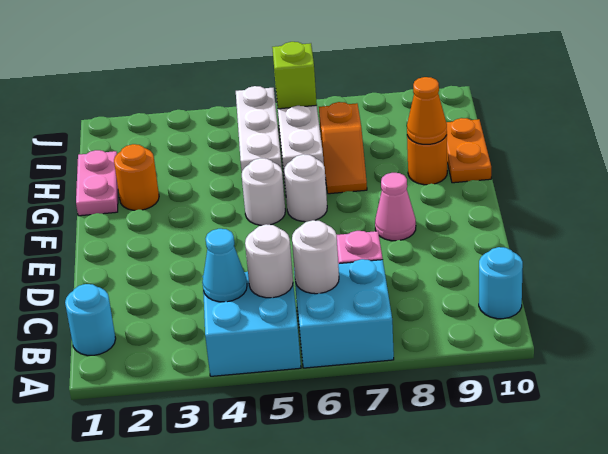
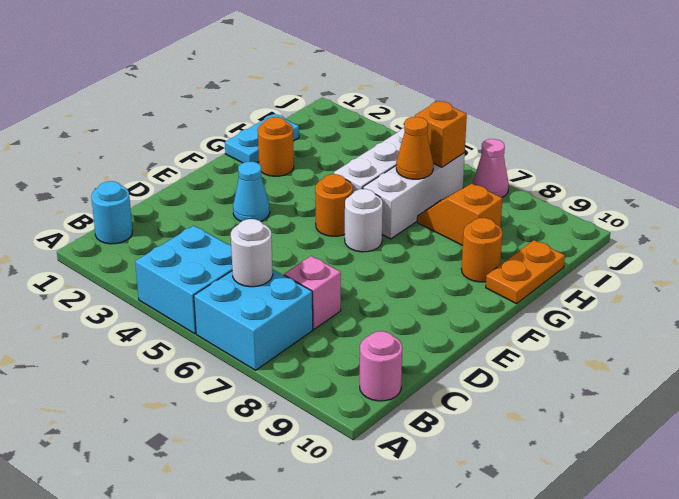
cyan cone B4 level 2 -> cyan cone E3 level 1
white round brick B5 level 2 -> none
cyan round brick B10 level 1 -> pink round brick B10 level 1
pink cone E8 level 1 -> pink cone J7 level 1
white round brick F5 level 1 -> orange round brick F5 level 1
pink plate G1:H1 level 1 -> cyan plate G1:H1 level 1
orange slope G7:H7 level 1 top H -> orange slope H7:H8 level 1 top 8
orange cone G9 level 2 -> orange cone H6 level 2
lime brick I6 level 2 -> orange brick I6 level 2

